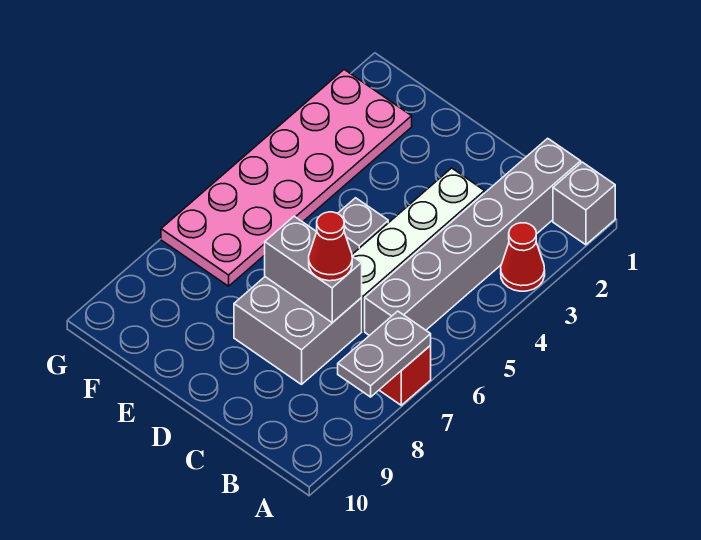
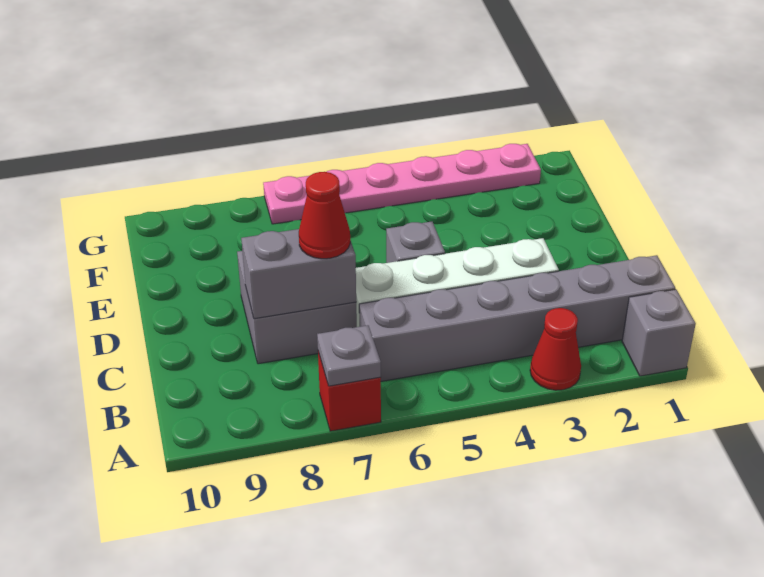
grey plate A7:A8 level 2 -> grey plate A7 level 2
grey brick C7:D7 level 2 -> grey brick C7:C8 level 2
pink plate F2:G7 level 1 -> pink plate G2:G7 level 1

